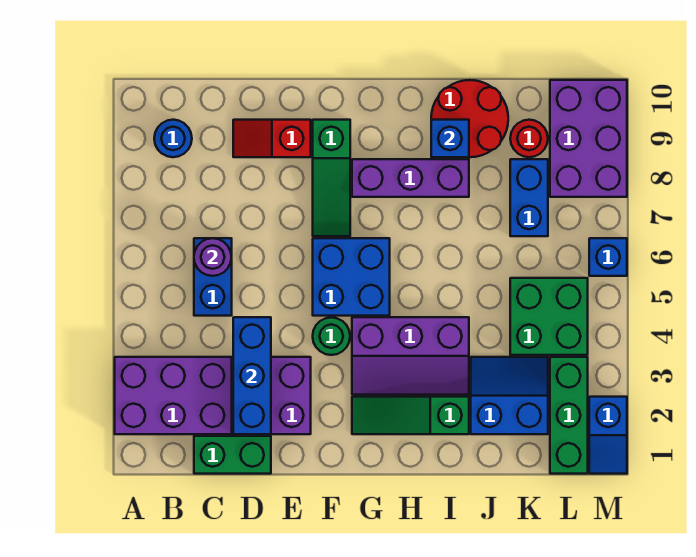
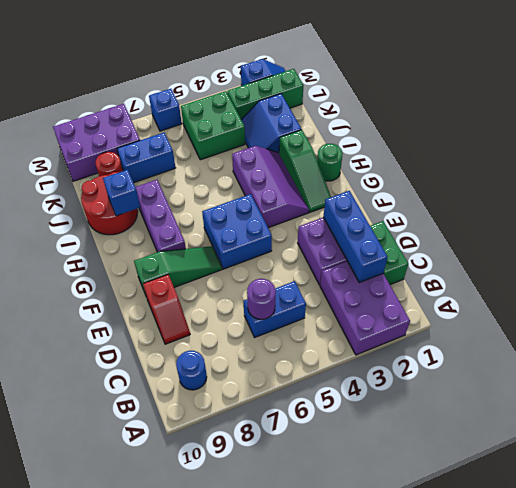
blue brick D2:D4 level 2 -> blue brick C2:E2 level 2
green round brick F4 level 1 -> green round brick H1 level 1

